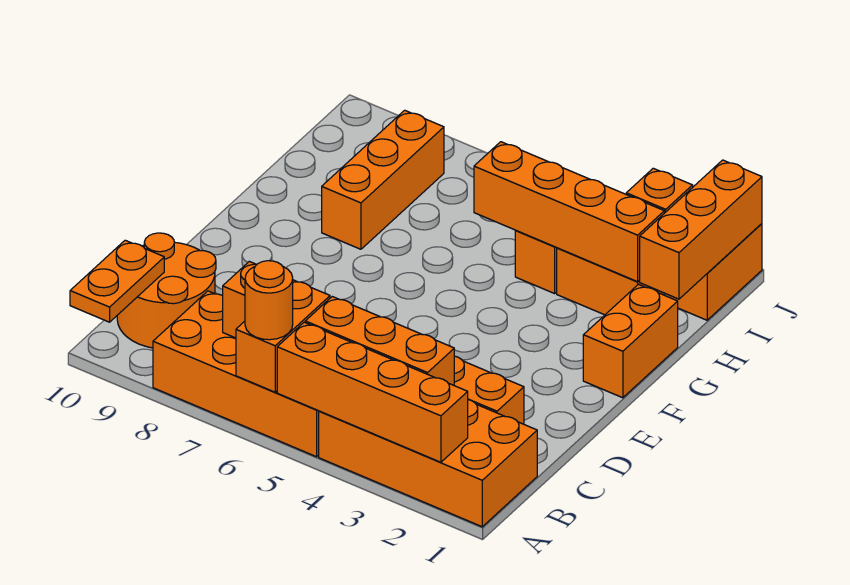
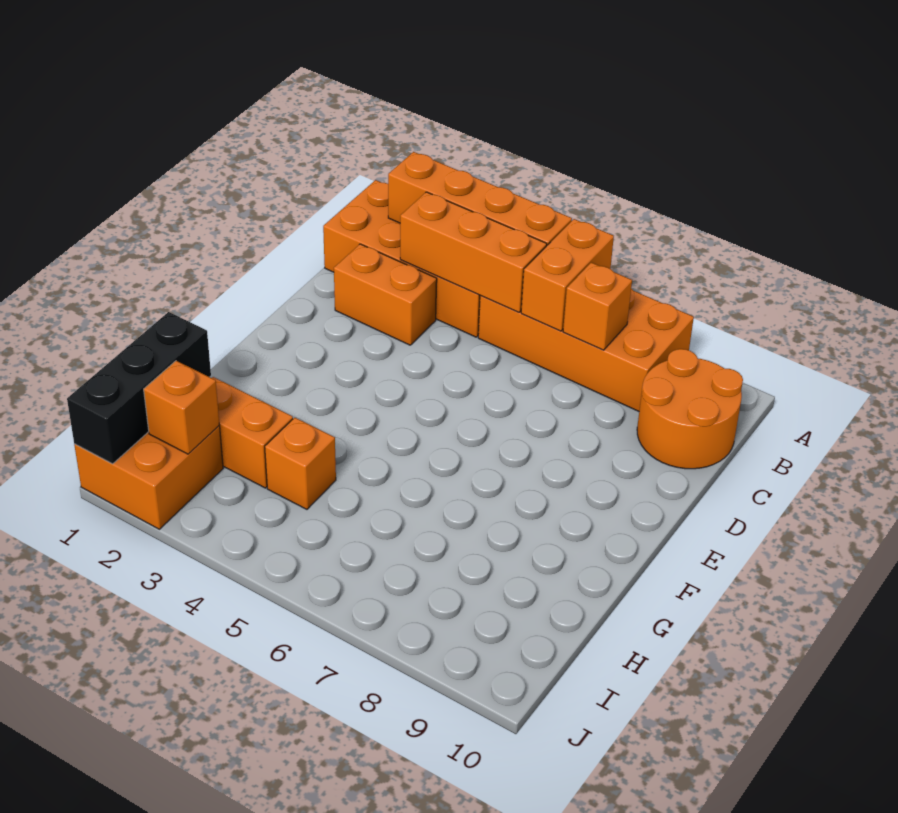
orange round brick A6 level 3 -> none
orange plate A10:B10 level 2 -> none
orange brick F1:G1 level 1 -> none
orange brick G8:I8 level 1 -> none
orange brick H1:J1 level 2 -> black brick H1:J1 level 2
orange brick H2:H5 level 2 -> none

